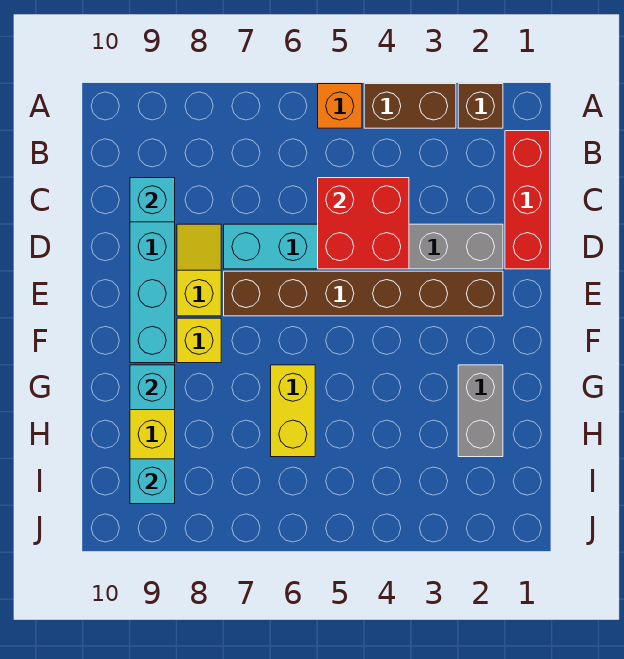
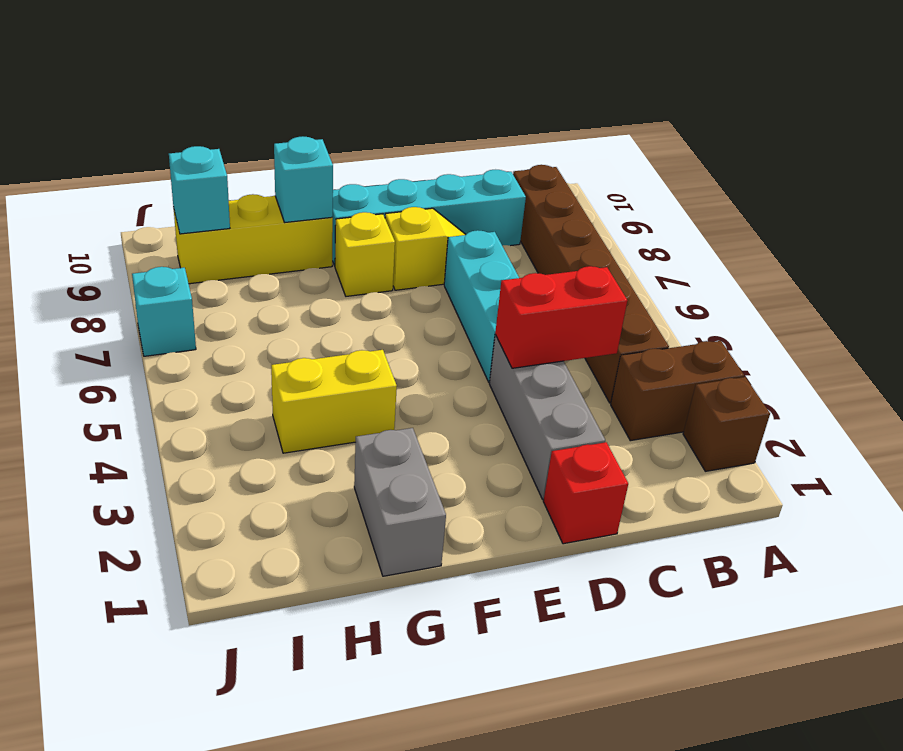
brown brick A3:A4 level 1 -> brown brick A3:B3 level 1
orange brick A5 level 1 -> none
red brick B1:D1 level 1 -> red brick D1 level 1
red brick C4:D5 level 2 -> red brick C4:D4 level 2
cyan brick C9 level 2 -> cyan brick J7 level 1
brown brick E2:E7 level 1 -> brown brick B4:B9 level 1
grey brick G2:H2 level 1 -> grey brick G1:G2 level 1
yellow brick G6:H6 level 1 -> yellow brick G4:H4 level 1

